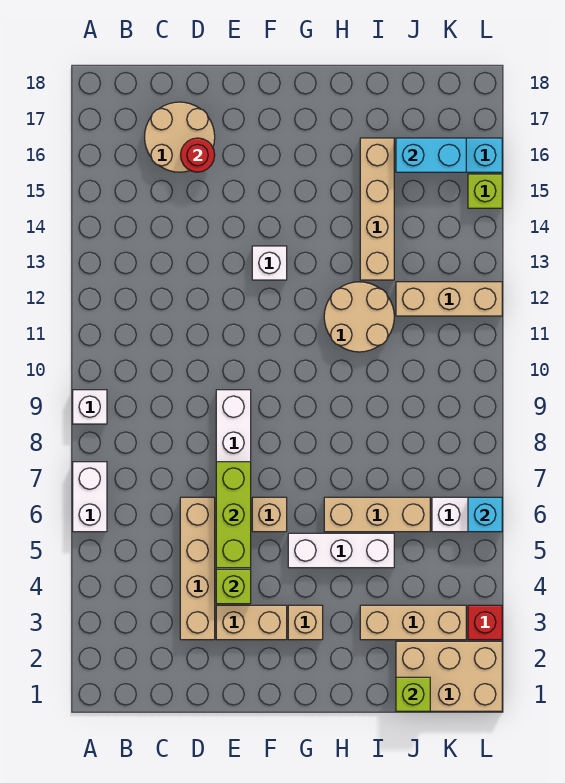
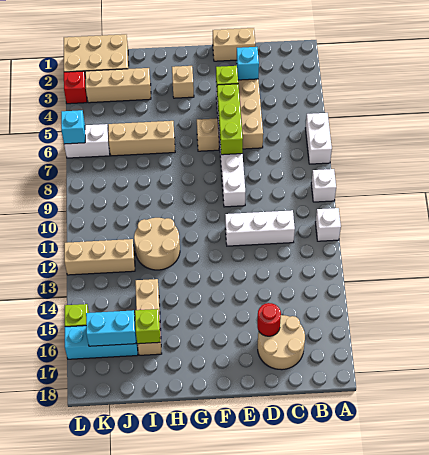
none -> cyan brick D3 level 2
tan brick E3:F3 level 1 -> tan brick D1:E1 level 1
white brick F13 level 1 -> white brick A11 level 1
white brick G5:I5 level 1 -> white brick C11:E11 level 1
tan brick I13:I16 level 1 -> tan brick I14:I16 level 1
lime brick J1 level 2 -> lime brick I16 level 2

